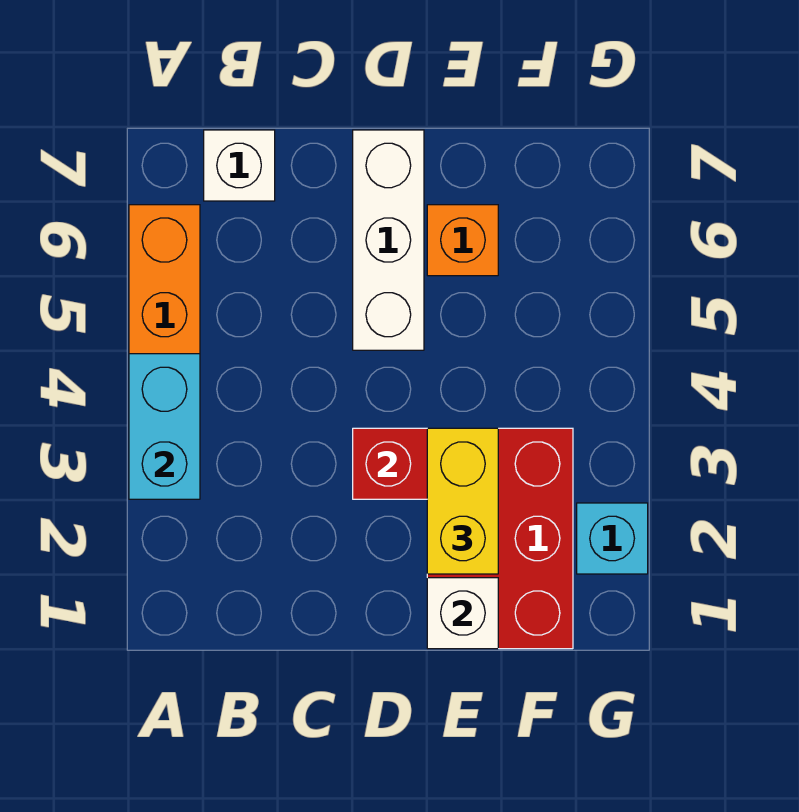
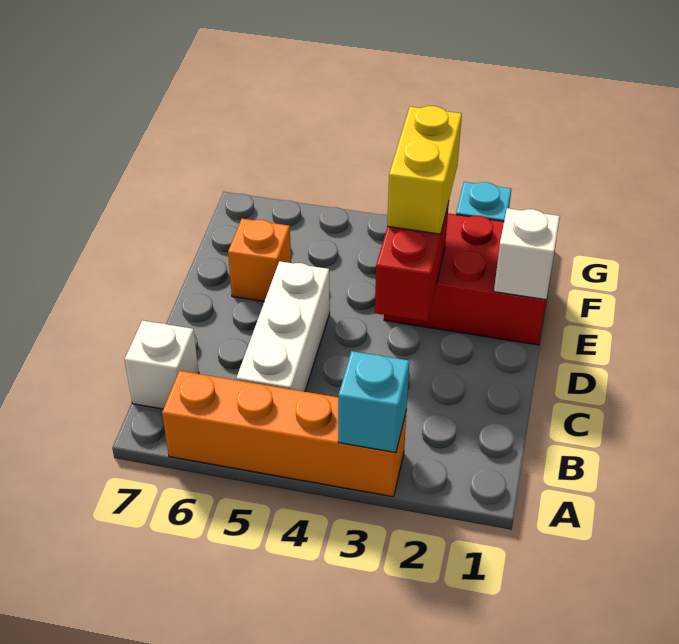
cyan brick A3:A4 level 2 -> cyan brick A3 level 2
white brick D5:D7 level 1 -> white brick B5:D5 level 1
yellow brick E2:E3 level 3 -> yellow brick E3:F3 level 3

